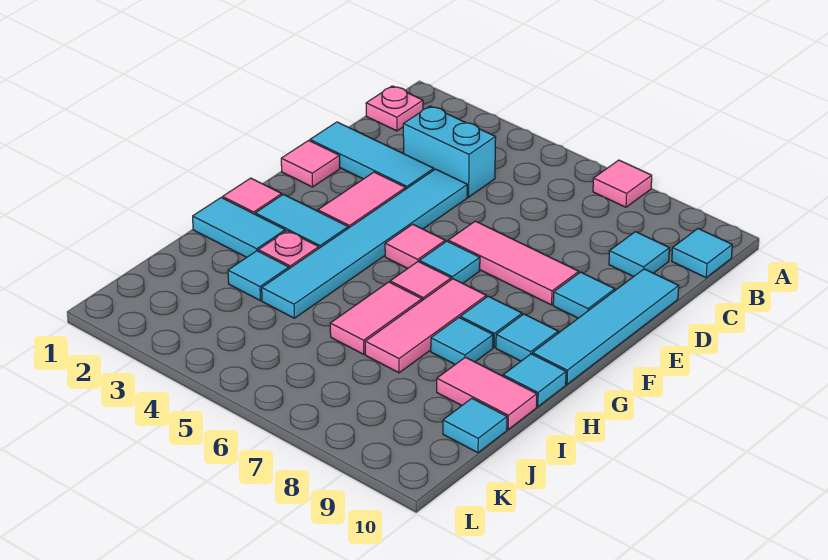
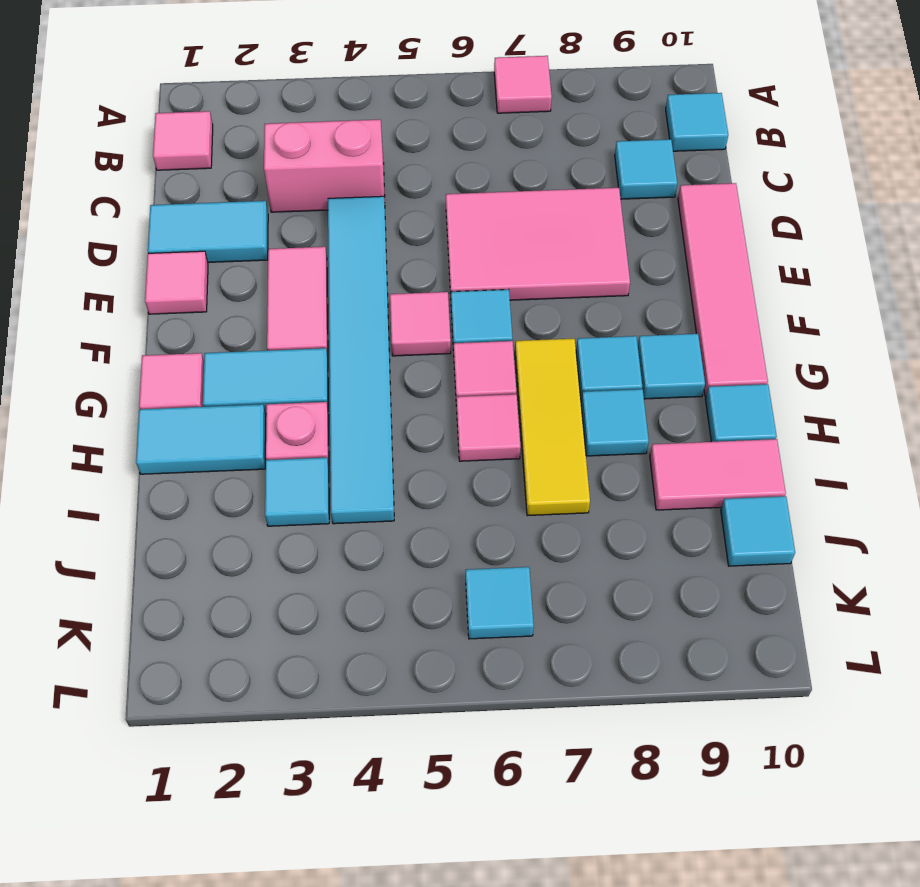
pink plate B1 level 1 -> pink tile B1 level 1
cyan brick C3:C4 level 1 -> pink brick C3:C4 level 1
cyan tile D1:D3 level 1 -> cyan tile D1:D2 level 1
cyan tile D10:G10 level 1 -> pink tile D10:G10 level 1
pink tile E6:E8 level 1 -> pink tile D6:E8 level 1
cyan tile E9 level 1 -> cyan tile K6 level 1
pink tile G7:I7 level 1 -> yellow tile G7:I7 level 1
pink tile H6:I6 level 1 -> pink tile H6 level 1

